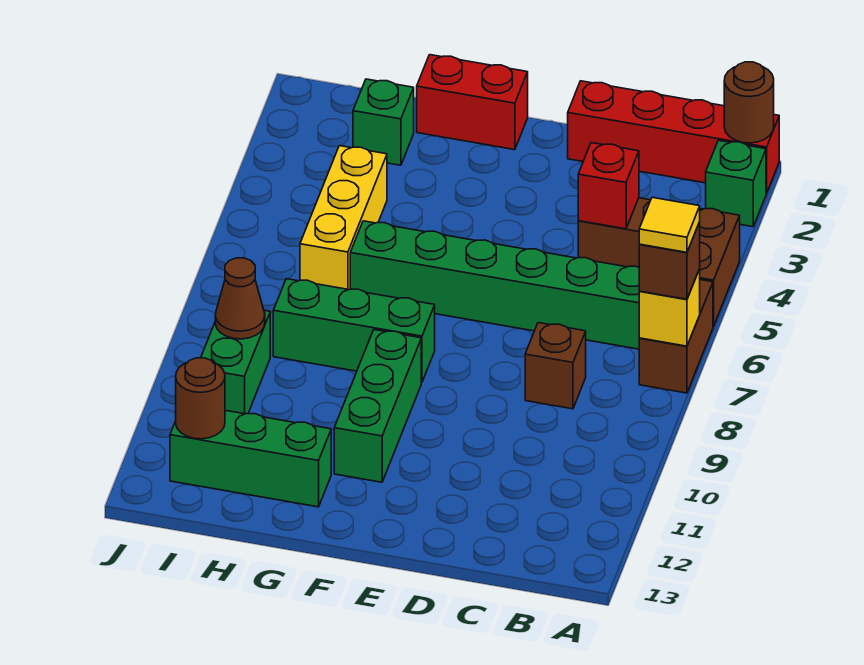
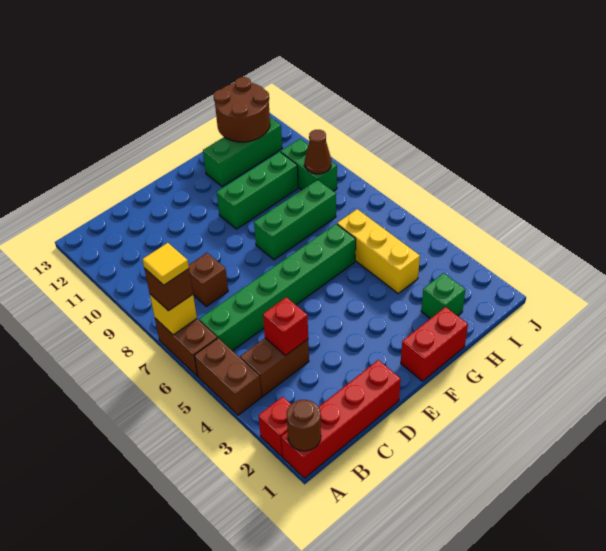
green brick A2 level 1 -> red brick A2 level 1
green brick F9:F11 level 1 -> green brick F10:H10 level 1
brown round brick I12 level 2 -> brown round brick H12:I13 level 2

